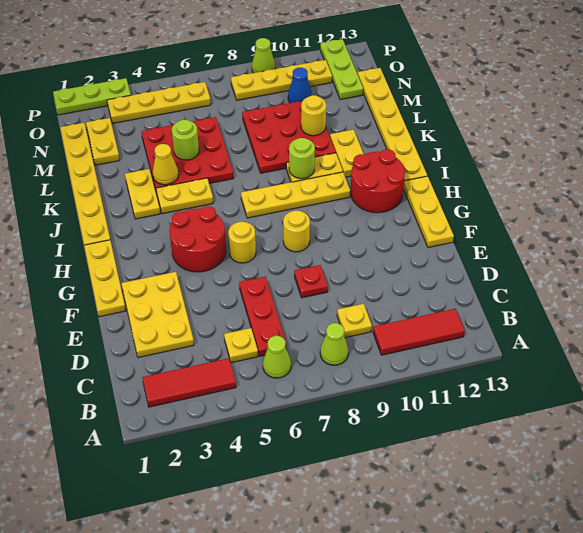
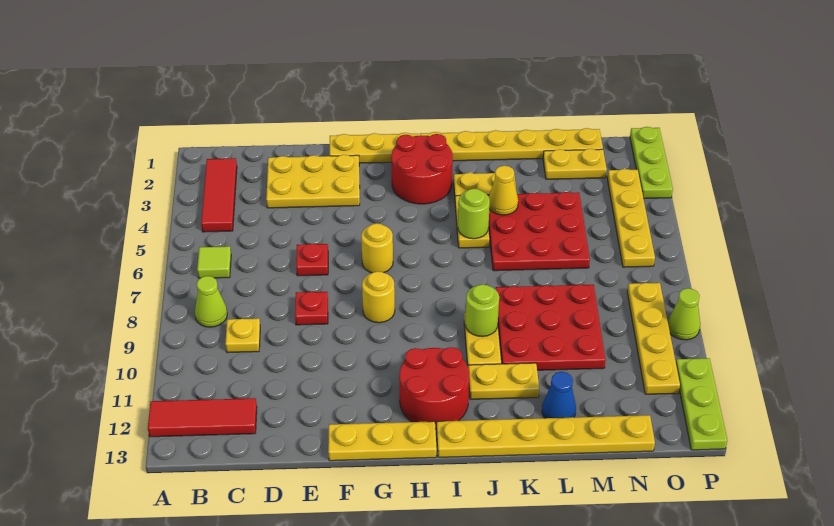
lime cone B6 level 1 -> lime tile B6 level 1
red tile B10:B12 level 1 -> red tile A12:C12 level 1
yellow plate C5 level 1 -> none
red plate C6:E6 level 1 -> red plate E6 level 1
red round brick G4:H5 level 1 -> red round brick H2:I3 level 1
yellow plate I7:I10 level 1 -> none
lime round brick L5 level 2 -> lime round brick J5 level 2
yellow round brick L10 level 2 -> none
blue cone N10 level 1 -> blue cone L12 level 1
lime plate N12:P12 level 1 -> lime plate P11:P13 level 1

